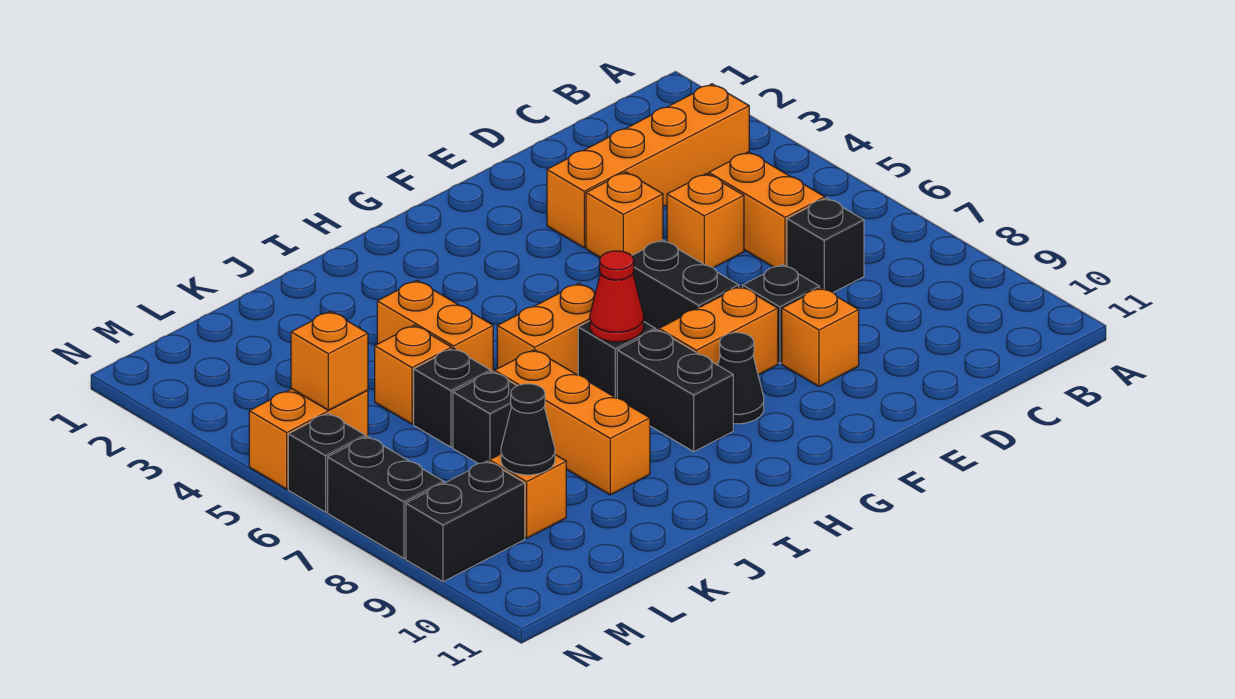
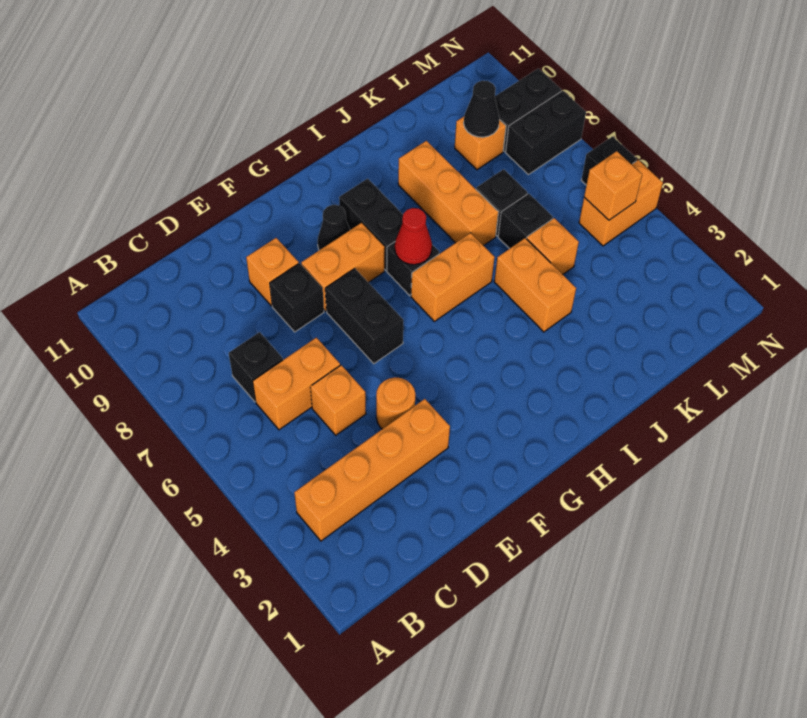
orange brick C5:C6 level 1 -> orange brick C6:D6 level 1
orange brick E4 level 1 -> orange round brick E4 level 1
black brick N7:N8 level 1 -> black brick M8:N8 level 1

